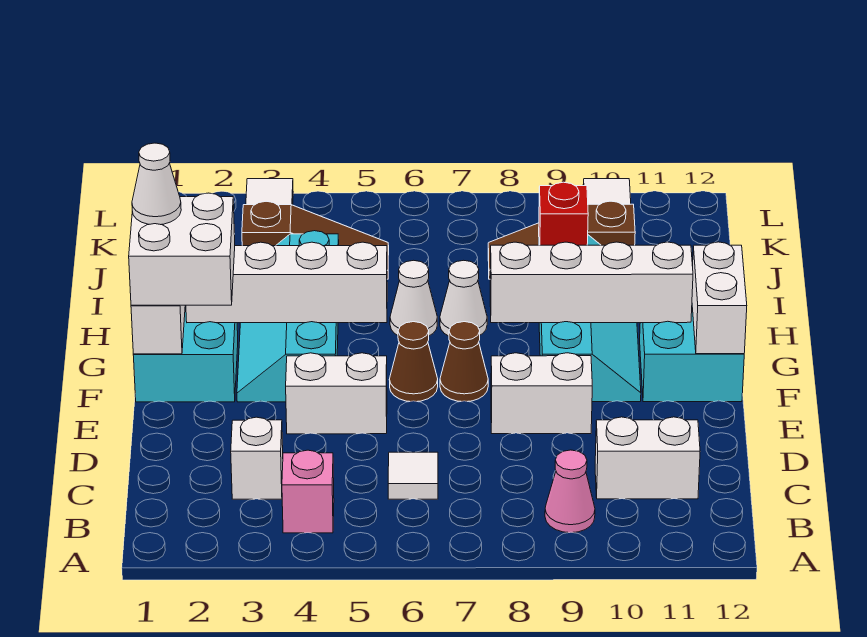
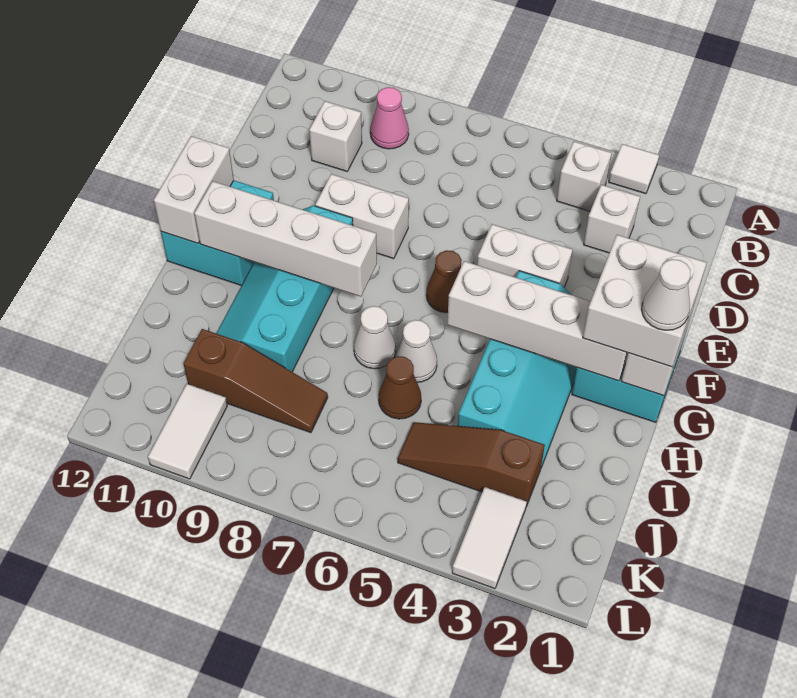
pink brick B4 level 1 -> white brick B4 level 1
white tile C6 level 1 -> white tile A3 level 1
white brick C10:C11 level 1 -> white brick C10 level 1
brown cone F7 level 1 -> brown cone I6 level 1
red brick I9 level 2 -> none

